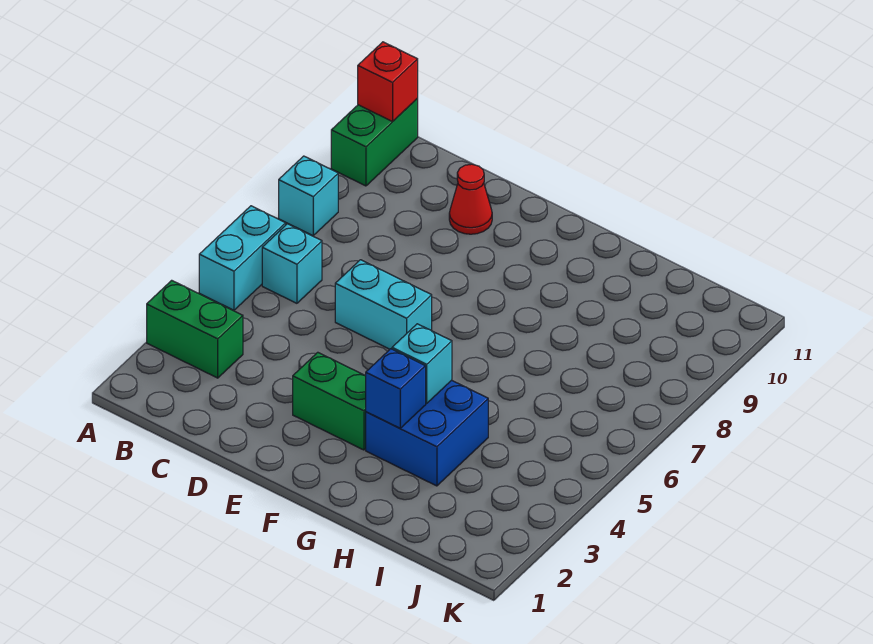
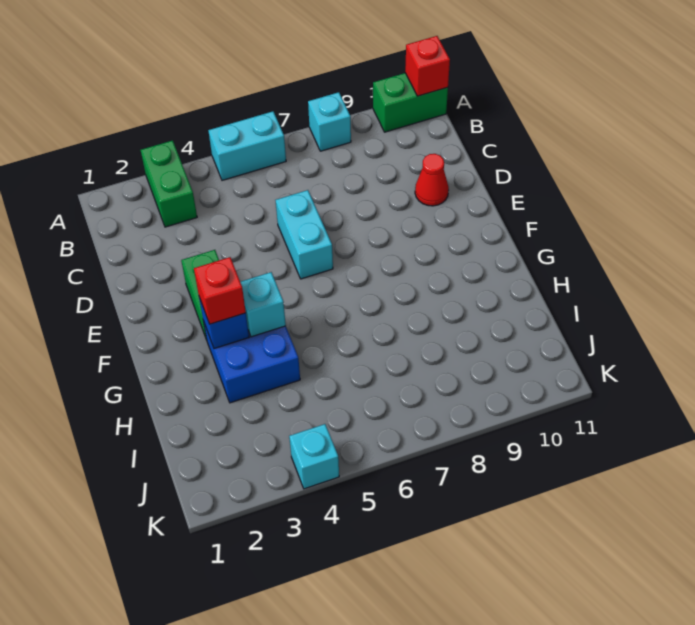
cyan brick B6 level 1 -> cyan brick K4 level 1
none -> red brick G3 level 3

